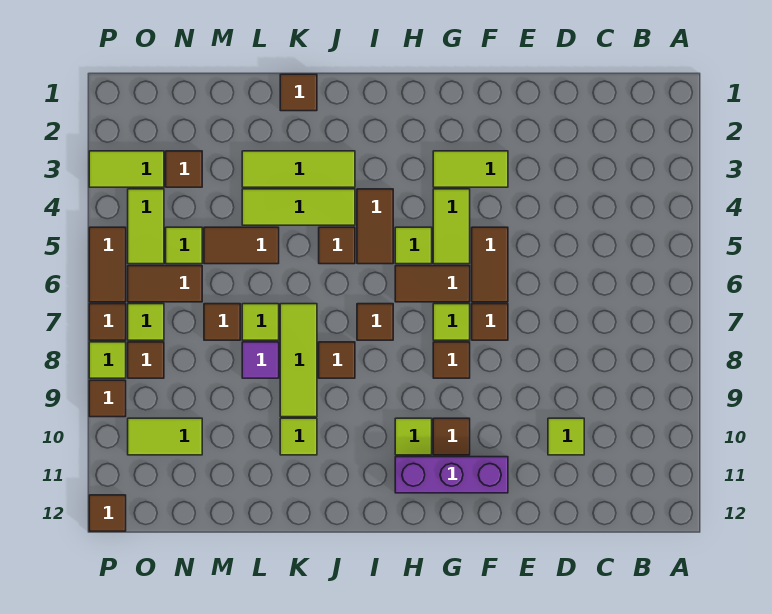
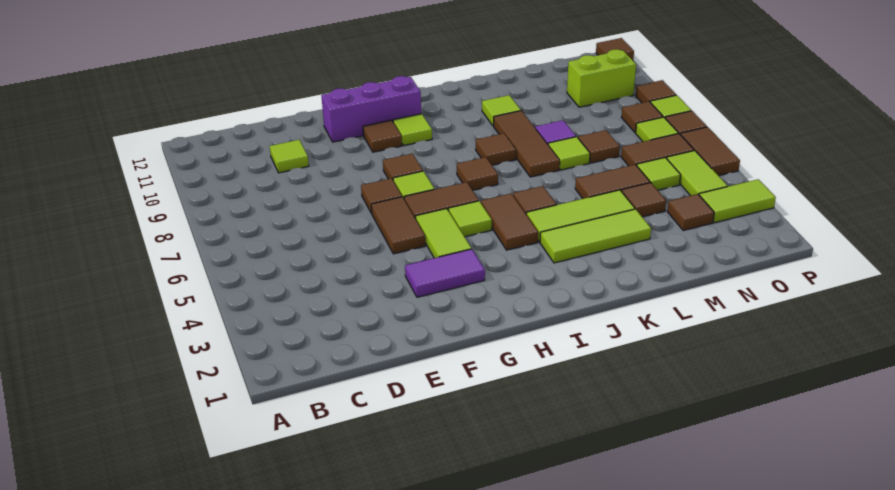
lime tile F3:G3 level 1 -> purple tile F3:G3 level 1
brown tile K1 level 1 -> brown tile M4 level 1
lime tile K7:K9 level 1 -> brown tile K7:K9 level 1
lime tile N10:O10 level 1 -> lime brick N10:O10 level 1

